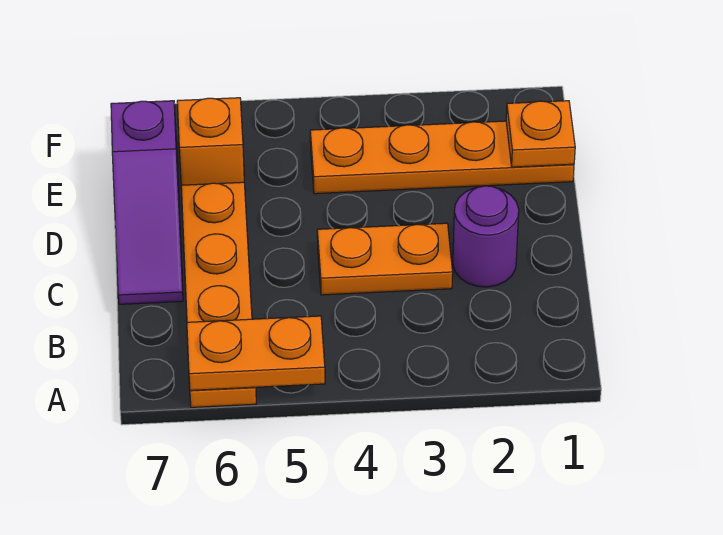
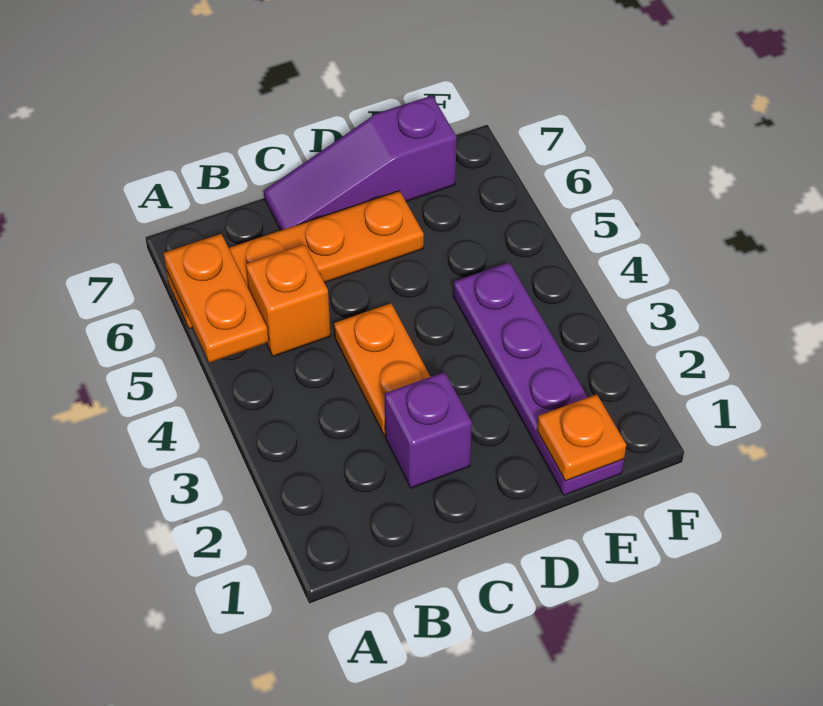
purple round brick C2 level 1 -> purple brick C2 level 1
orange plate E1:E4 level 1 -> purple plate E1:E4 level 1
orange brick E6 level 1 -> orange brick B5 level 1

